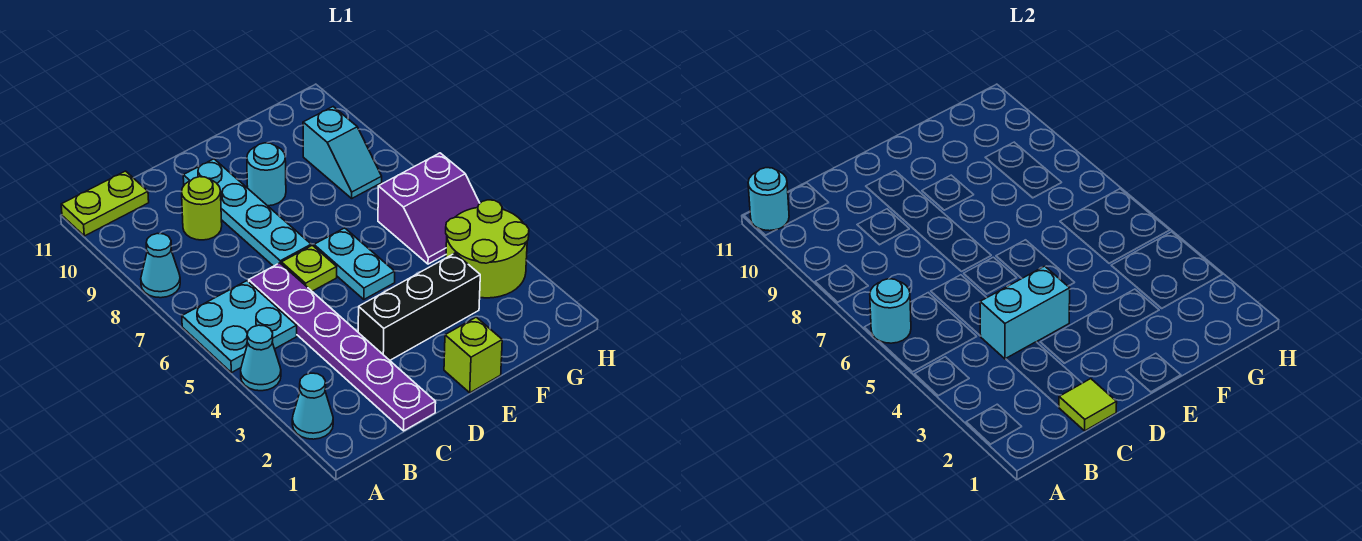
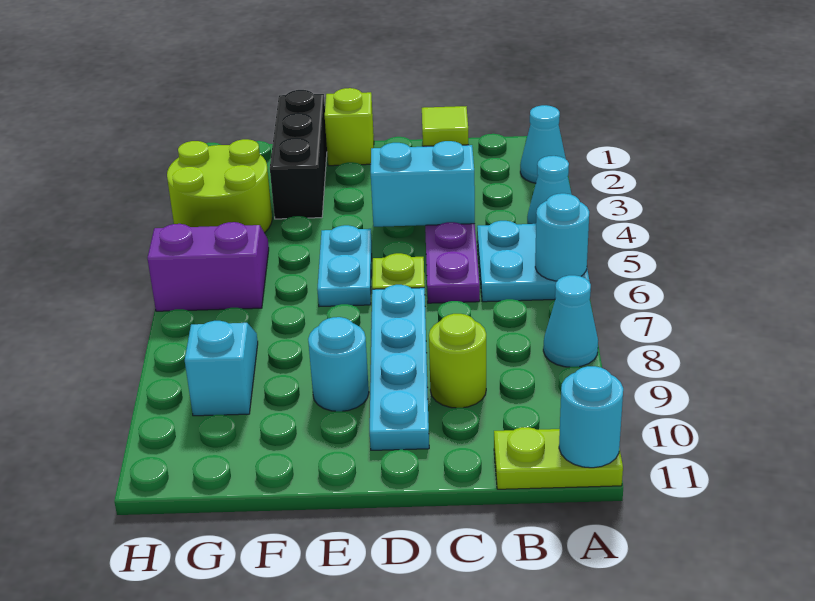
black brick D3:F3 level 1 -> black brick F1:F3 level 1

